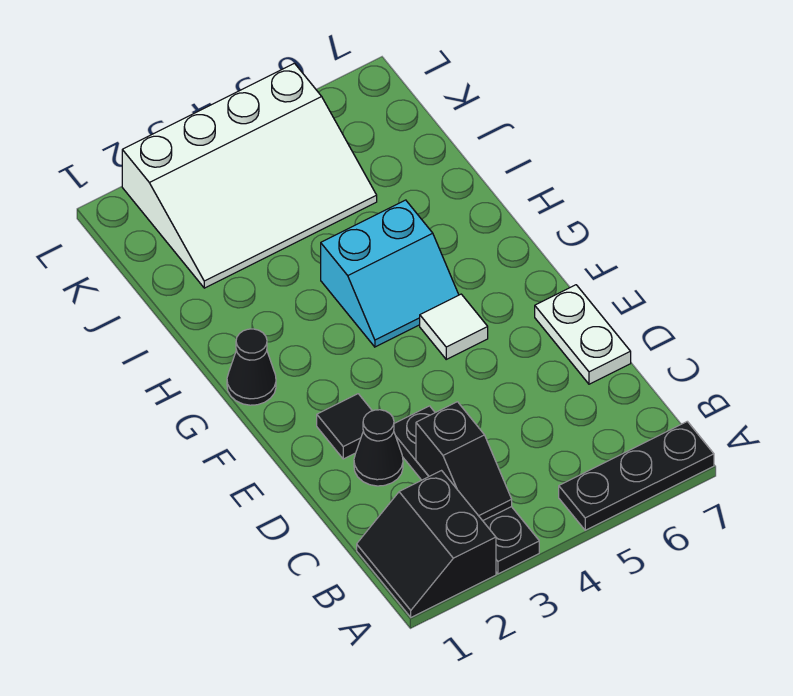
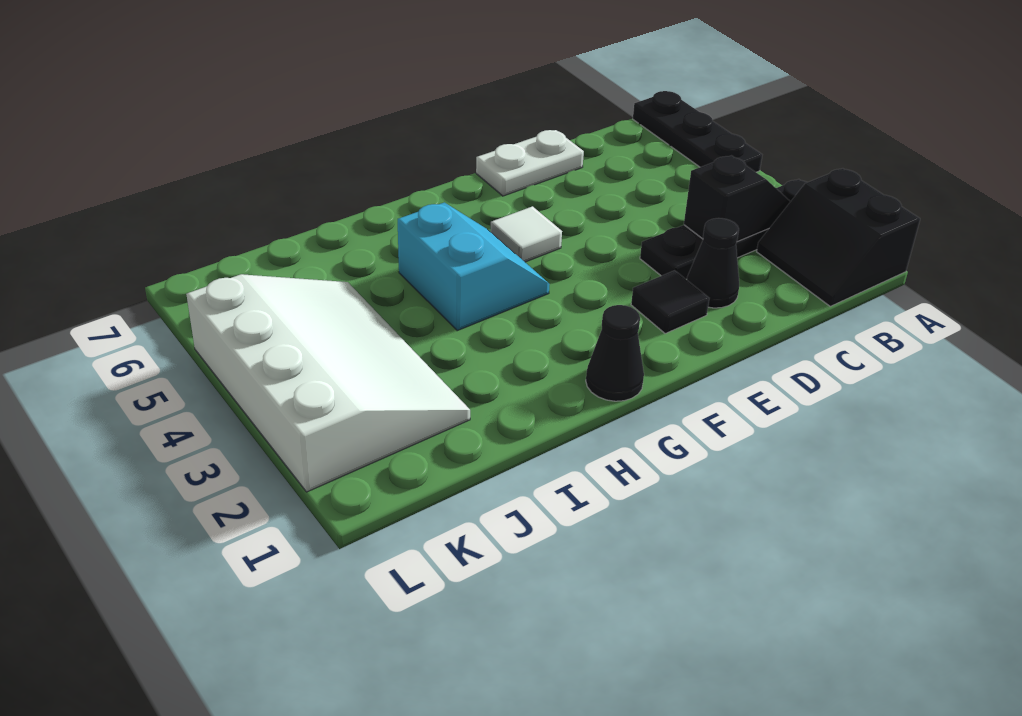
black slope A1:B2 level 1 top 2 -> black slope A1:B2 level 1 top A

